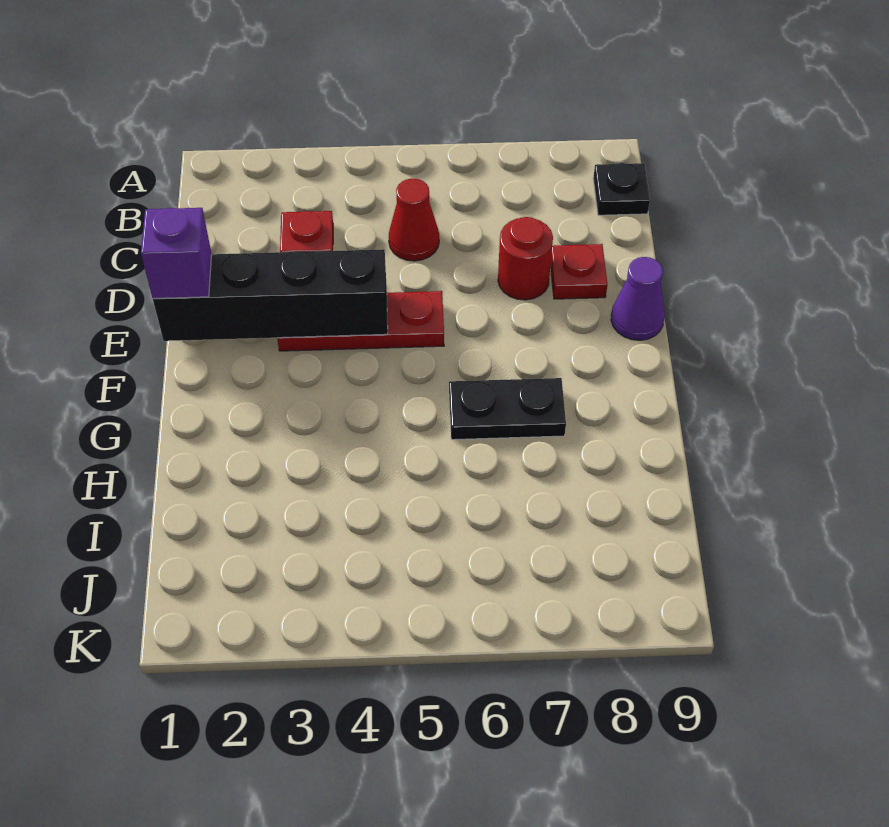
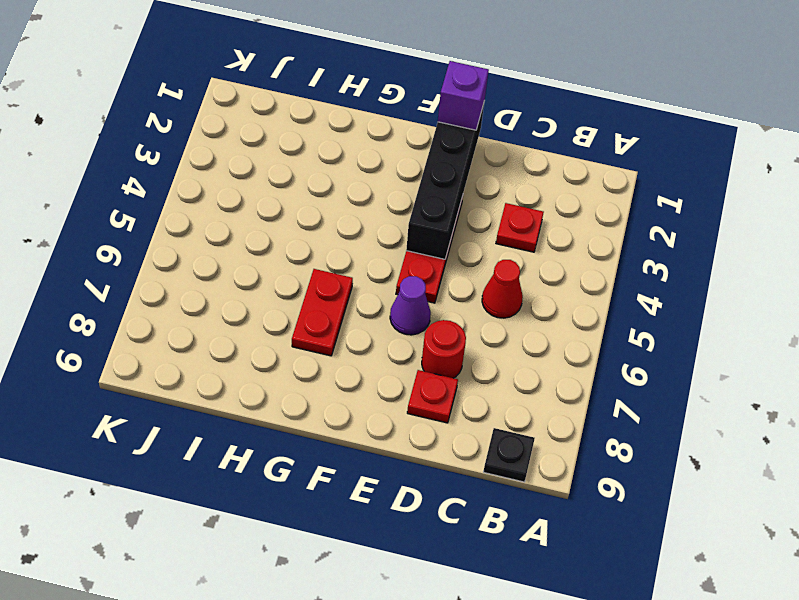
purple cone E9 level 1 -> purple cone E6 level 1
black plate G6:G7 level 1 -> red plate G6:G7 level 1

